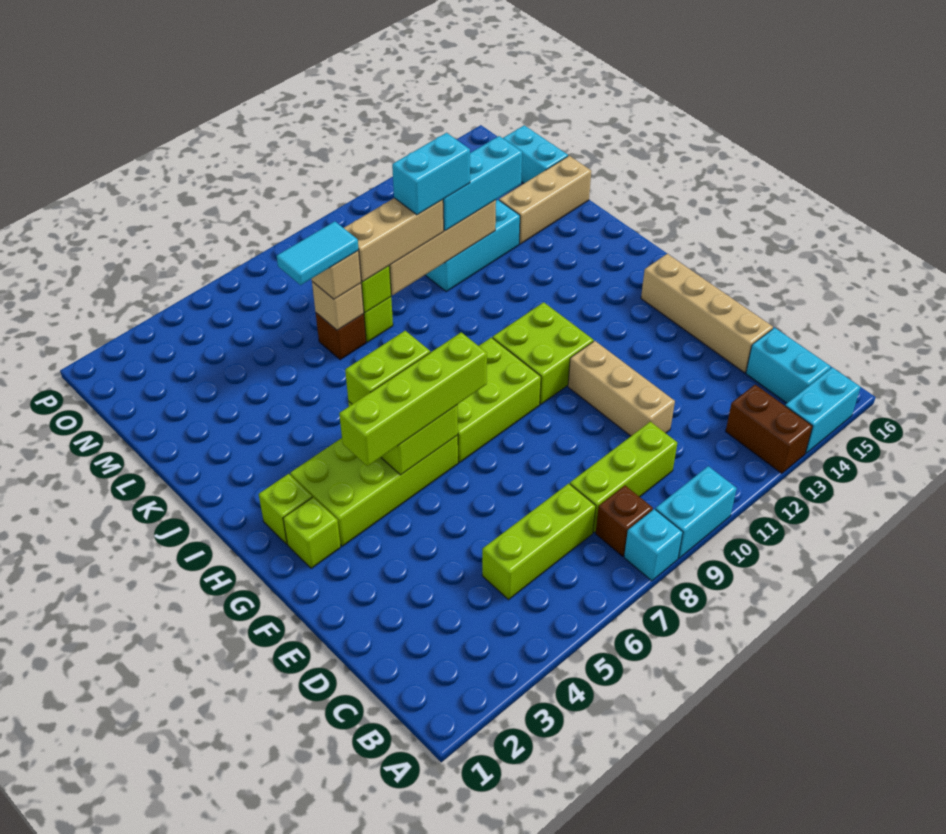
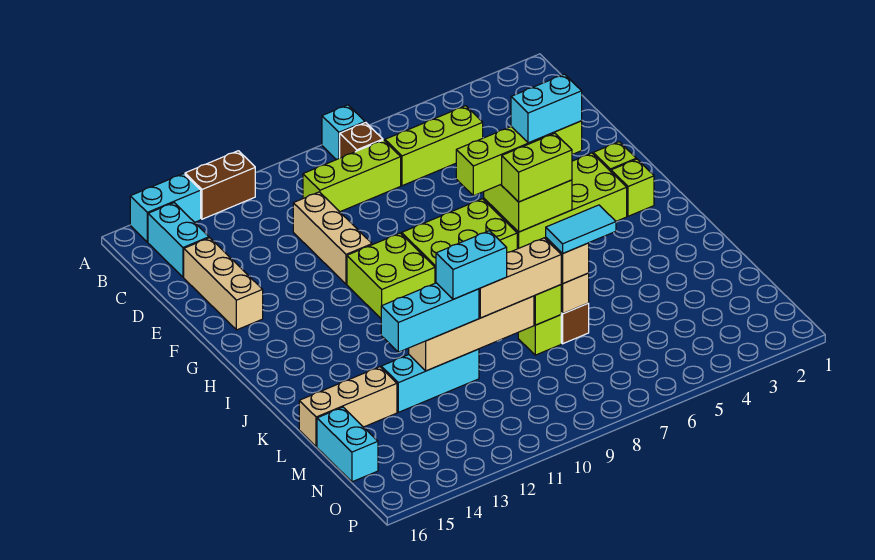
cyan brick A9:A10 level 1 -> cyan brick G4:G5 level 4
brown brick A13:B13 level 1 -> brown brick A12:A13 level 1
tan brick D15:G15 level 1 -> tan brick D15:F15 level 1

